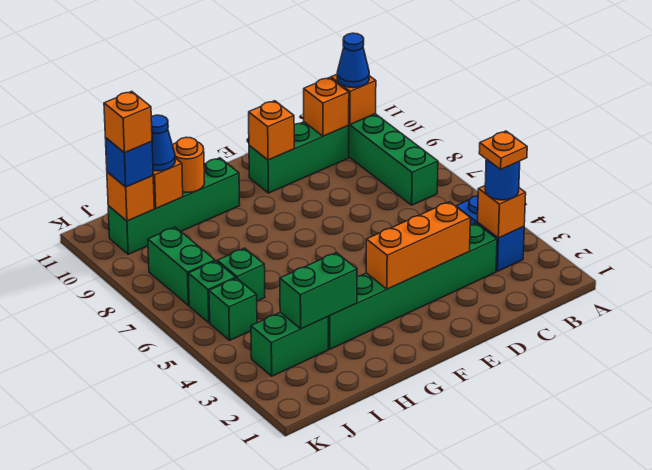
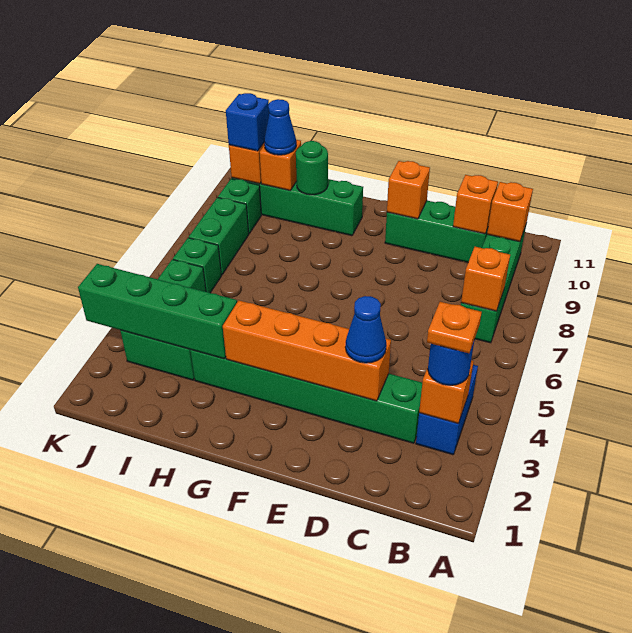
blue cone B10 level 3 -> blue cone D3 level 3
orange brick D3:F3 level 2 -> orange brick D3:G3 level 2
green brick H3:I3 level 2 -> green brick H3:K3 level 2
orange round brick H10 level 2 -> green round brick H10 level 2
green brick I6 level 1 -> green brick J9 level 1
orange brick J10 level 4 -> orange brick B7 level 2

